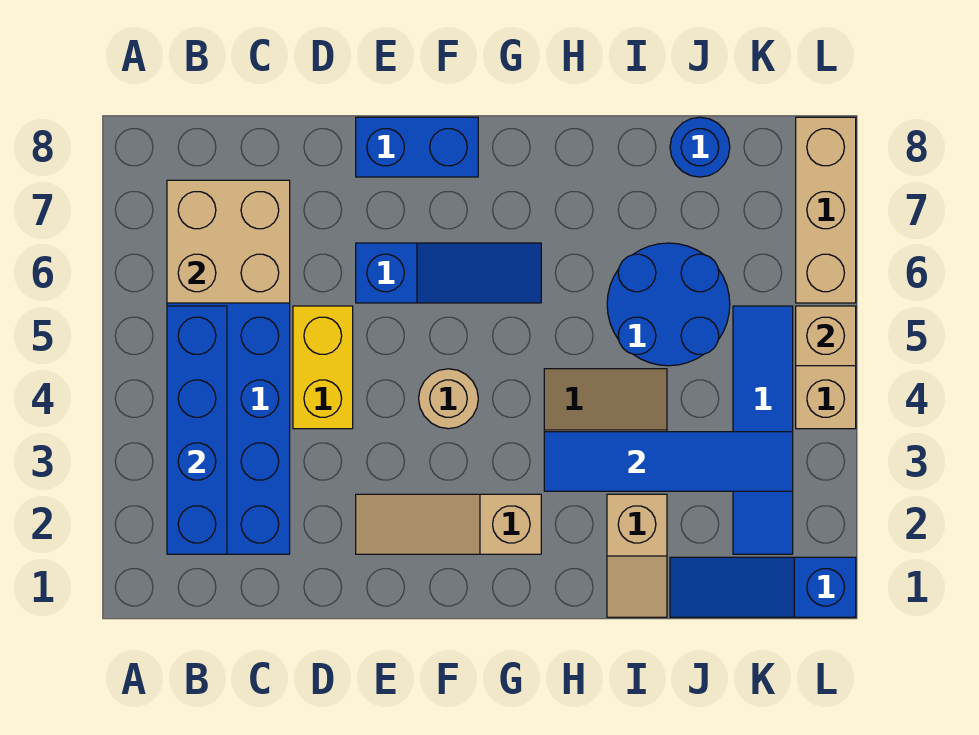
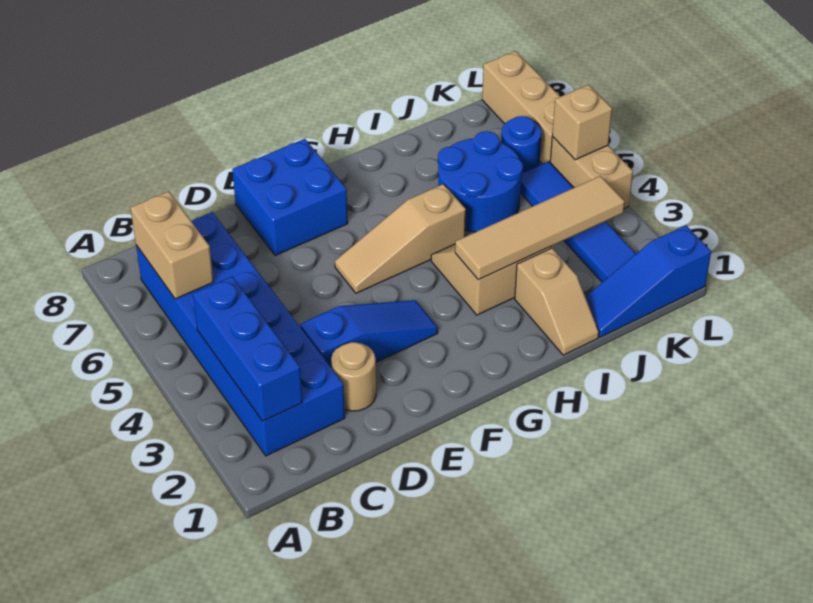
blue brick B2:B5 level 2 -> blue brick B2:B4 level 2
tan brick B6:C7 level 2 -> tan brick B6:B7 level 2
yellow brick D4:D5 level 1 -> none
tan slope E2:G2 level 1 top G -> tan slope F5:H5 level 1 top H
blue slope E6:G6 level 1 top E -> blue slope D3:F3 level 1 top D
blue brick E8:F8 level 1 -> blue brick E7:F8 level 1
tan round brick F4 level 1 -> tan round brick D2 level 1
blue tile H3:K3 level 2 -> tan tile H3:K3 level 2
blue round brick J8 level 1 -> blue round brick K6 level 1

